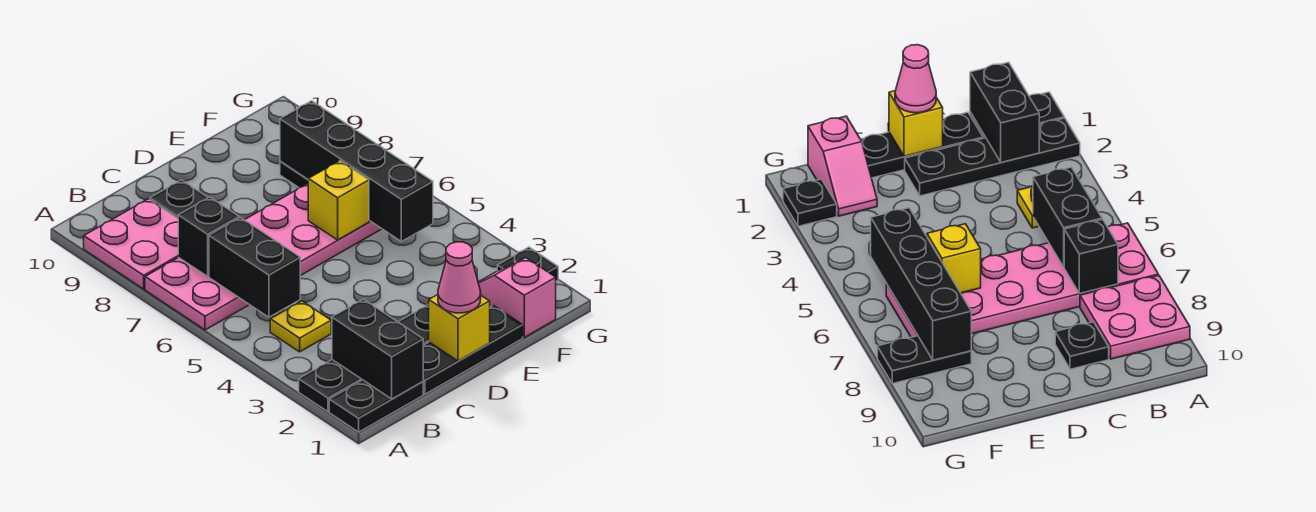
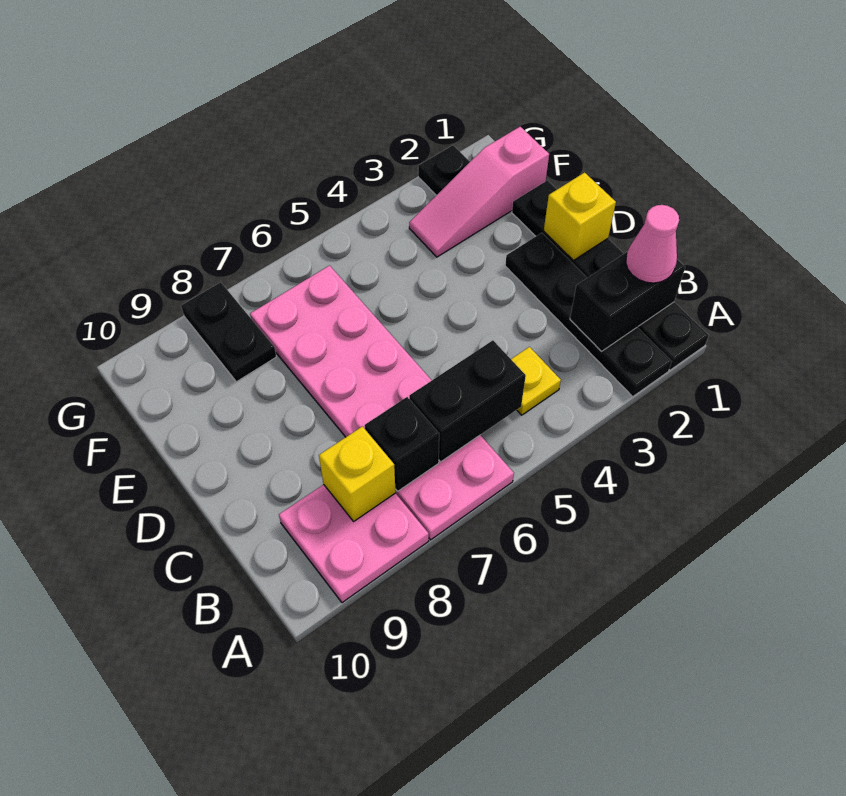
black plate C9 level 1 -> none
pink cone D1 level 3 -> pink cone B1 level 3
yellow brick E6 level 2 -> yellow brick B8 level 2
pink slope F1:F2 level 1 top 1 -> pink slope F1:F3 level 1 top 1
black brick F5:F8 level 2 -> none

